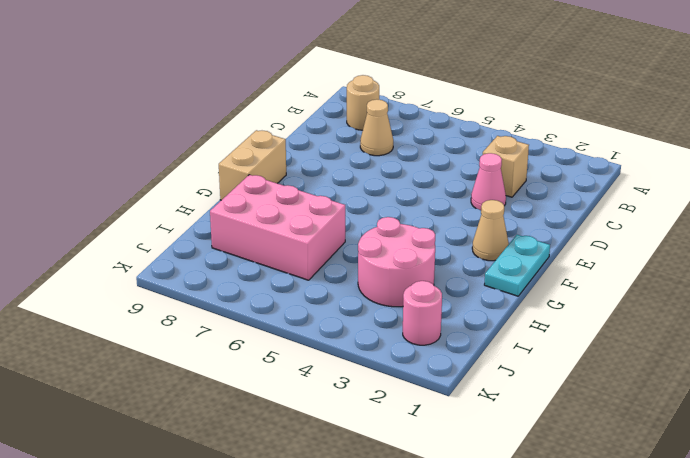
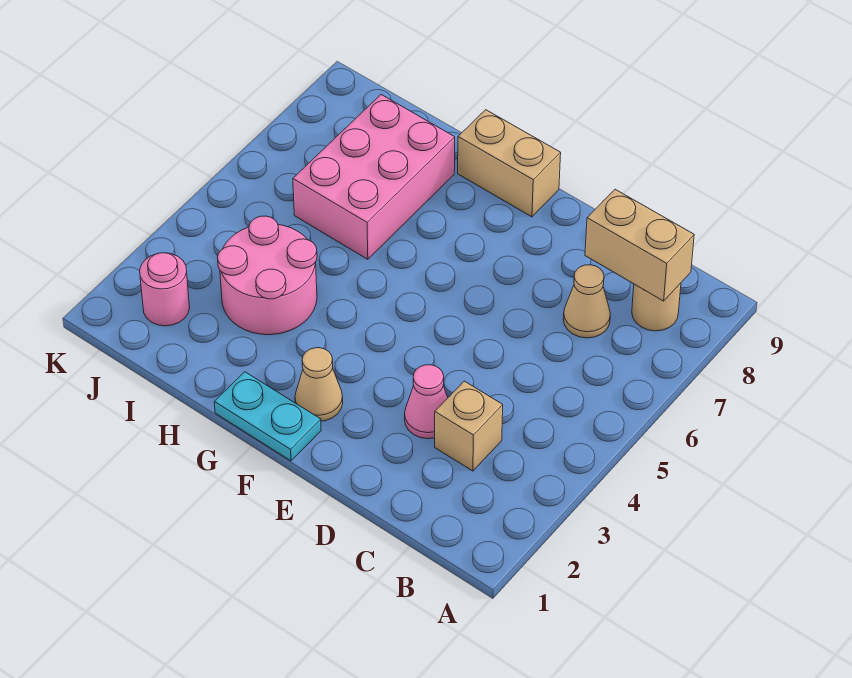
none -> tan brick B8:C8 level 2

